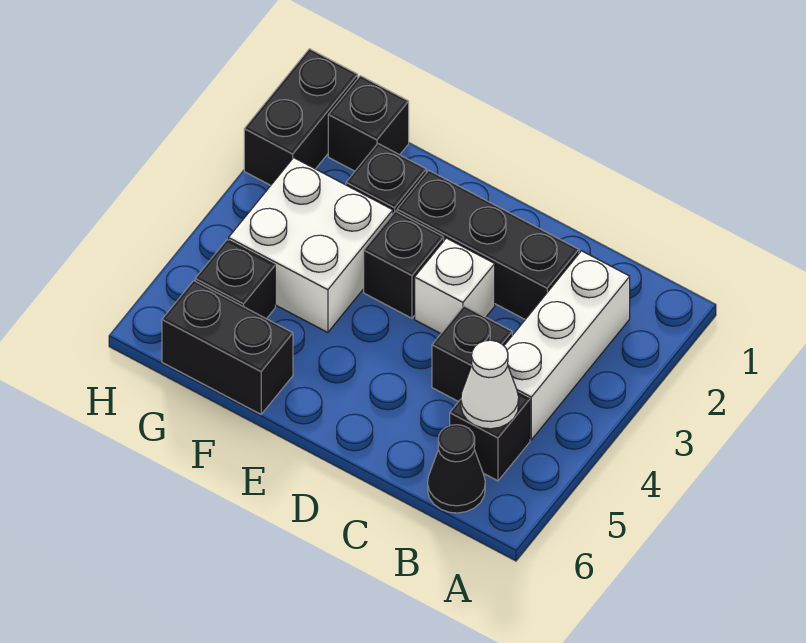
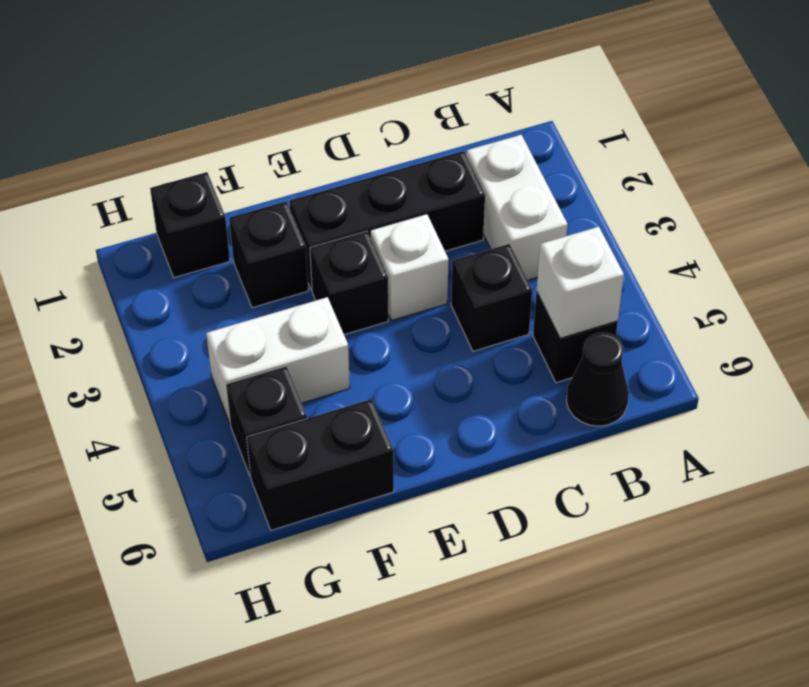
white brick B2:B4 level 1 -> white brick B2:B3 level 1
white cone B5 level 2 -> white brick B5 level 2
white brick F3:G4 level 1 -> white brick F4:G4 level 1
black brick H1:H2 level 1 -> none

